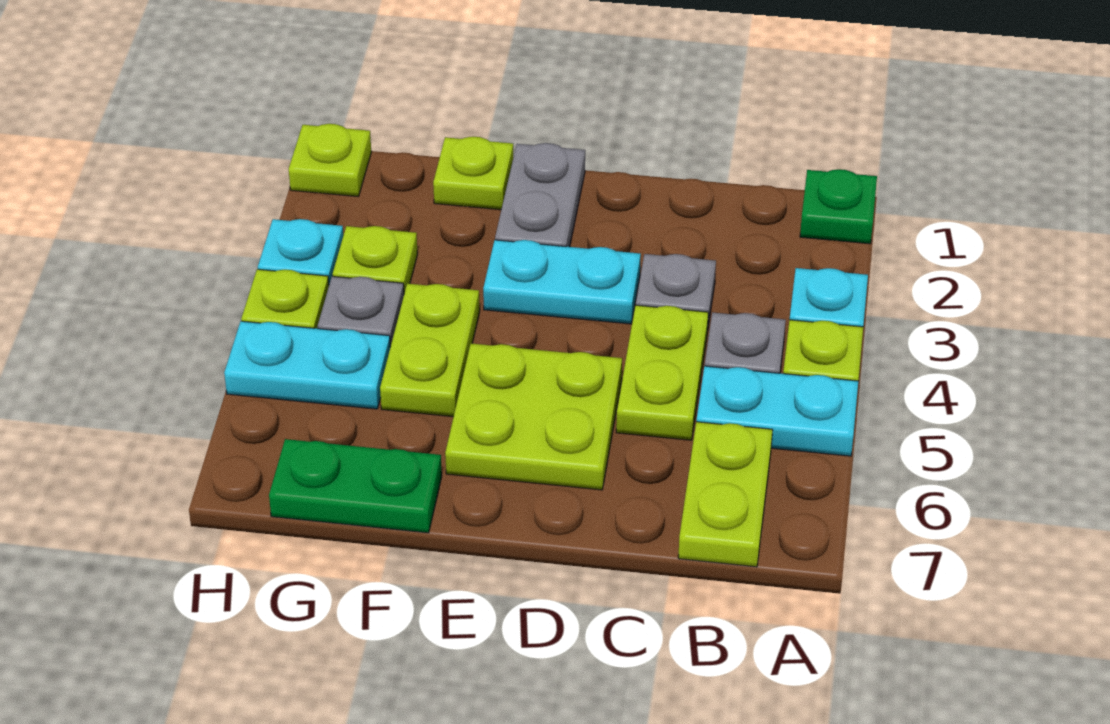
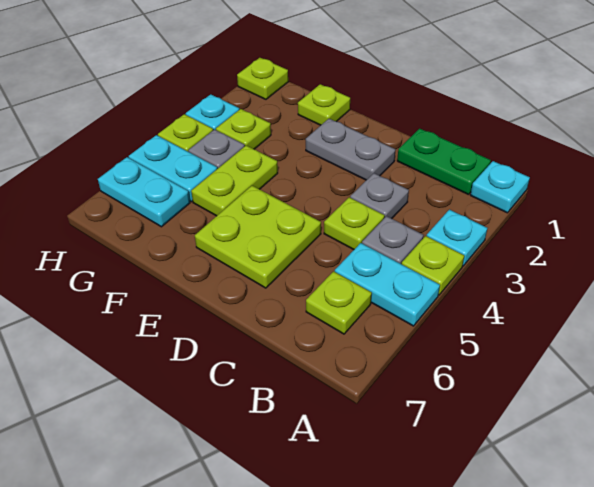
green plate A1 level 1 -> cyan plate A1 level 1
lime plate B6:B7 level 1 -> lime plate B6 level 1
lime plate C4:C5 level 1 -> lime plate C4 level 1
cyan plate D3:E3 level 1 -> cyan plate G6:H6 level 1
grey plate E1:E2 level 1 -> grey plate D2:E2 level 1
green plate F7:G7 level 1 -> green plate B1:C1 level 1

